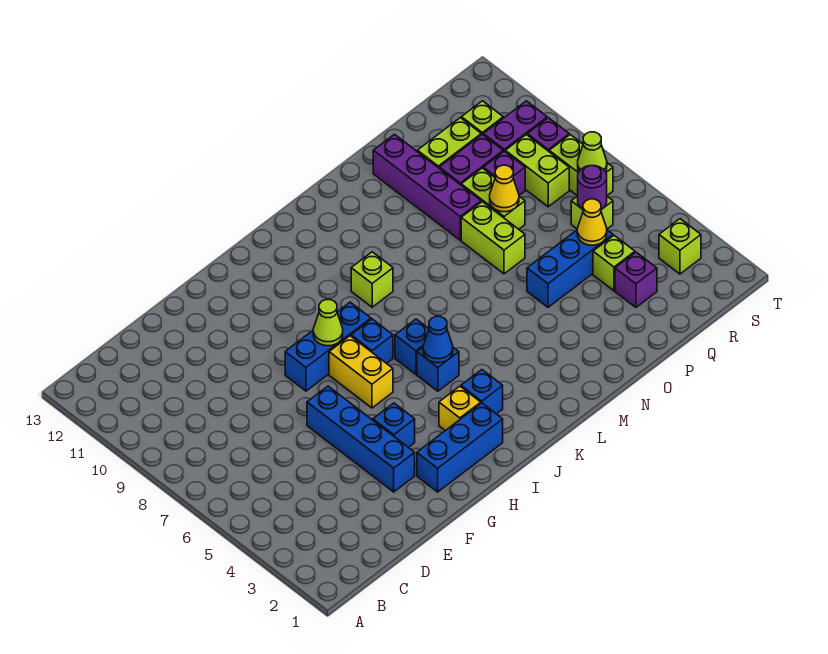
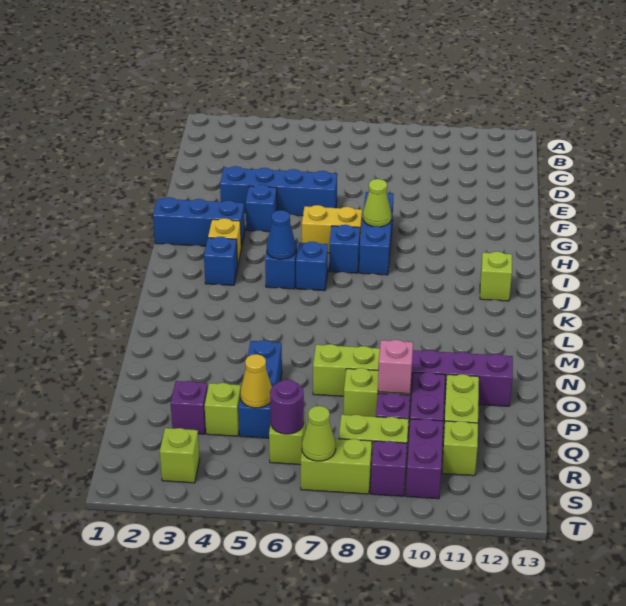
blue brick G2:I2 level 1 -> blue brick H1:H3 level 1
lime brick K9 level 1 -> lime brick J12 level 1
yellow cone P8 level 2 -> none
none -> pink brick P9 level 2

